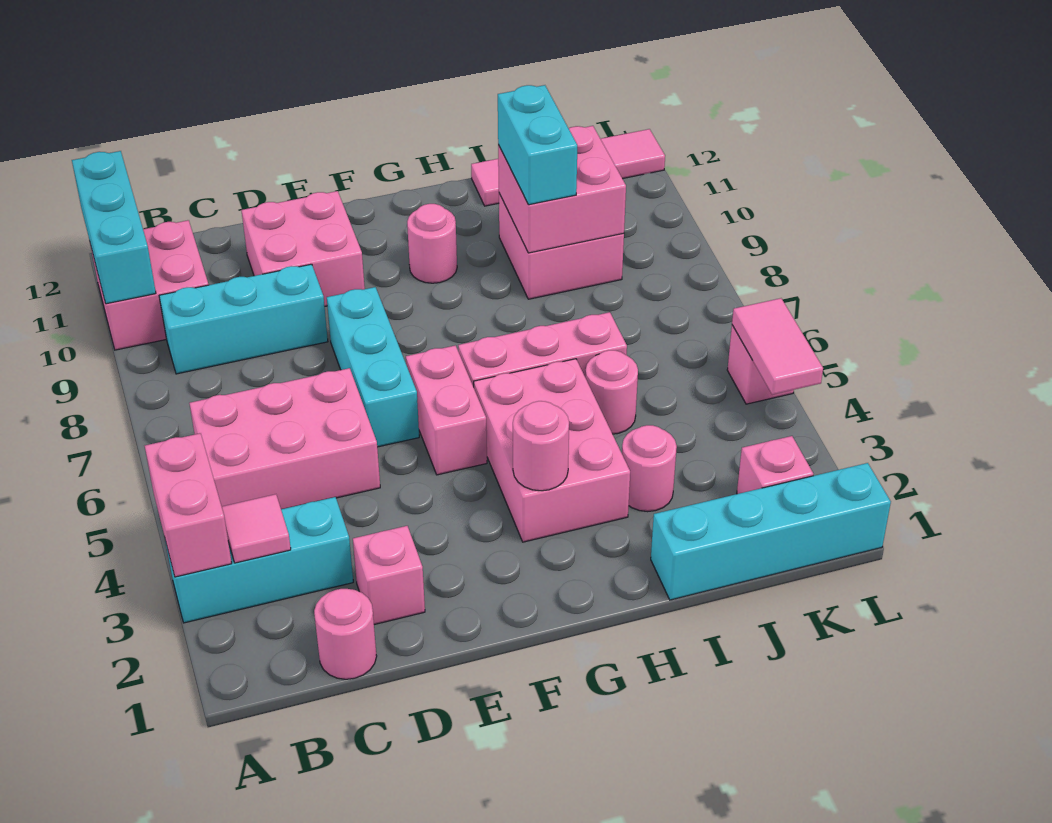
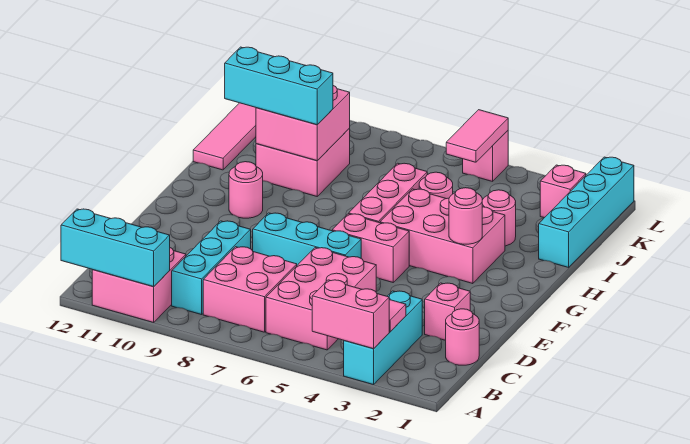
pink brick D10:E11 level 1 -> pink brick B7:C8 level 1
cyan brick I9:I10 level 3 -> cyan brick I9:I11 level 3
pink tile L4:L5 level 2 -> pink tile K5:L5 level 2

